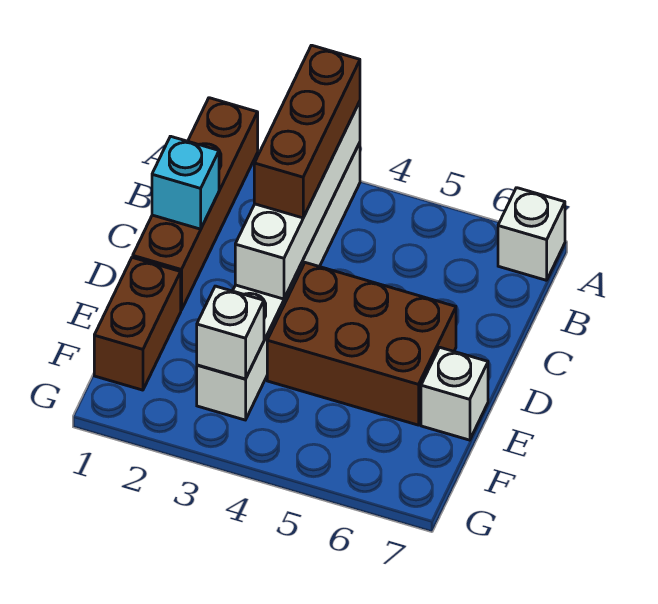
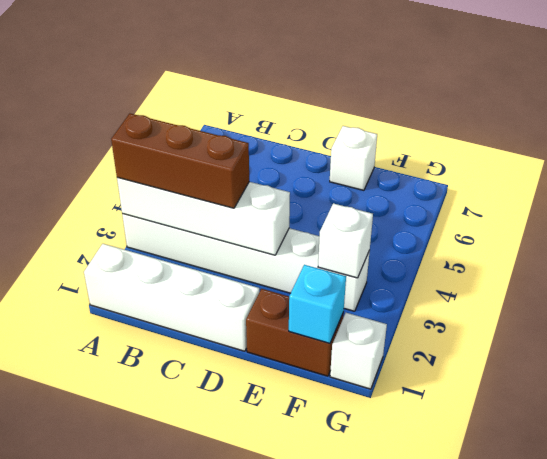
brown brick A1:D1 level 1 -> white brick A1:D1 level 1
white brick A7 level 1 -> white brick G1 level 1
cyan brick C1 level 2 -> cyan brick F1 level 2
brown brick D4:E6 level 1 -> none

